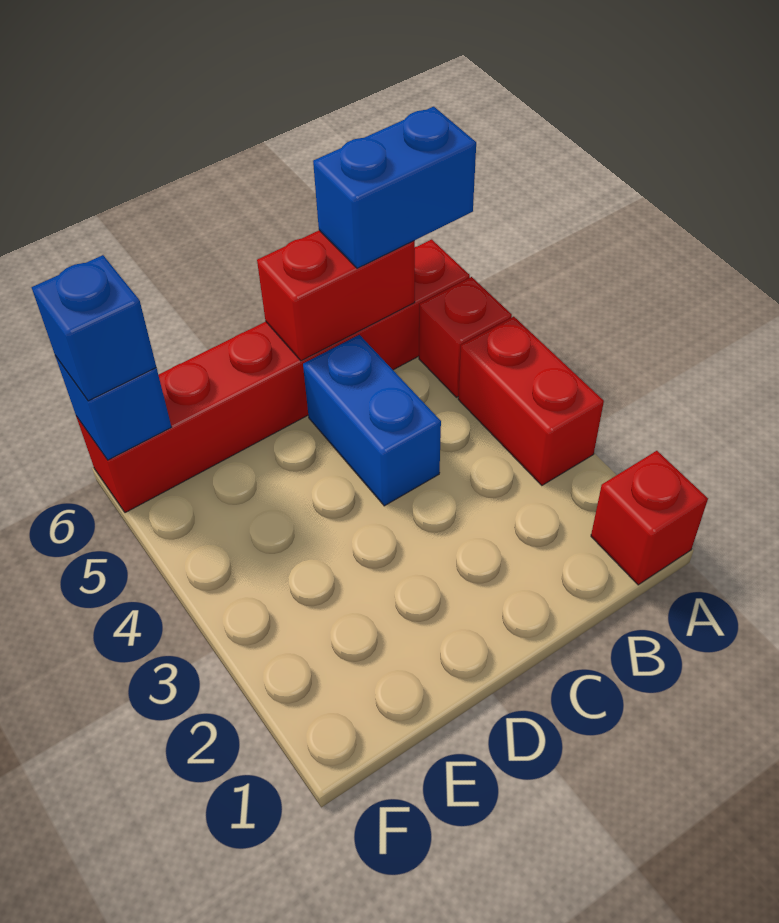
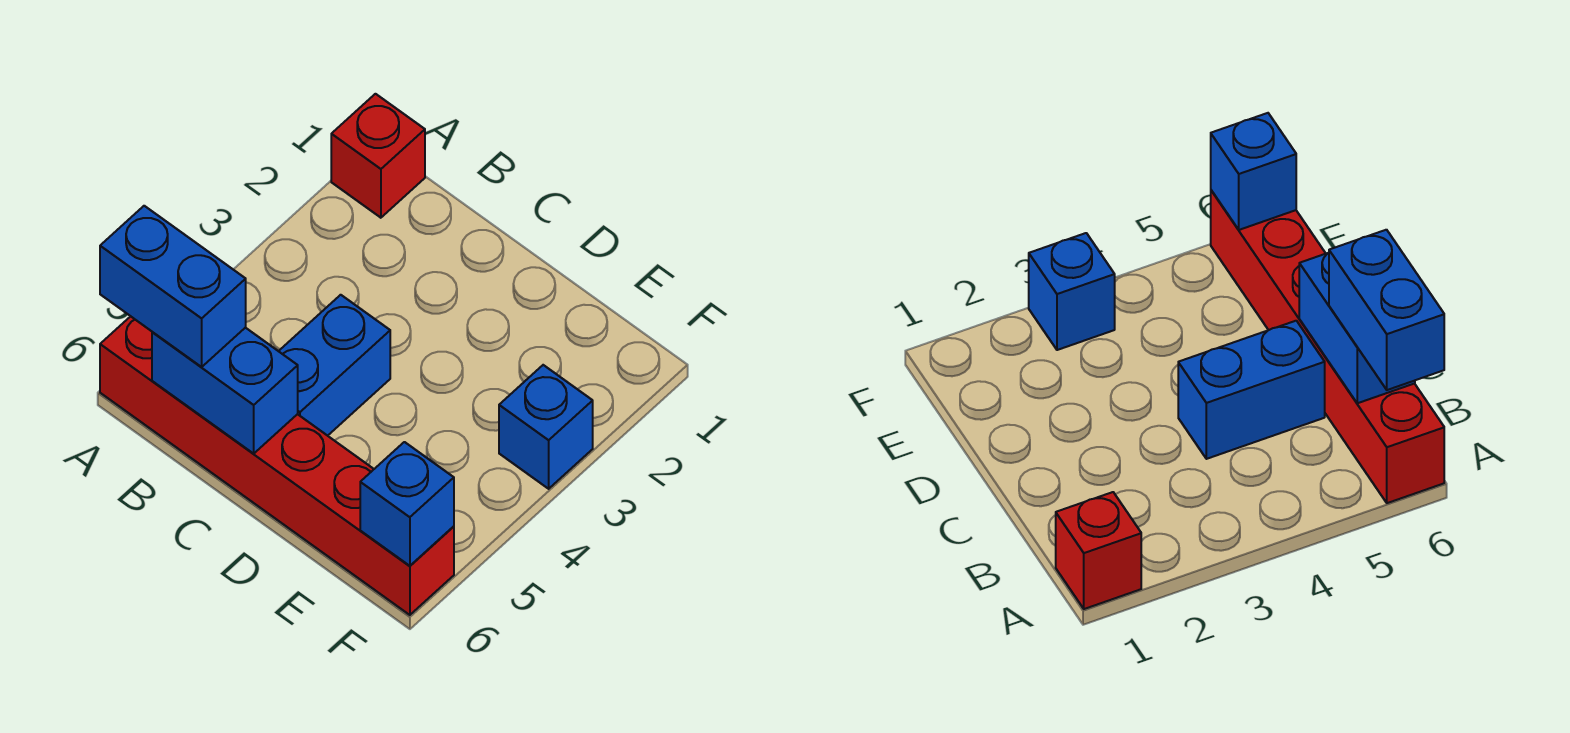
red brick A3:A4 level 1 -> none
red brick A5 level 1 -> none
red brick B6:C6 level 2 -> blue brick B6:C6 level 2
blue brick F6 level 3 -> blue brick F3 level 1

